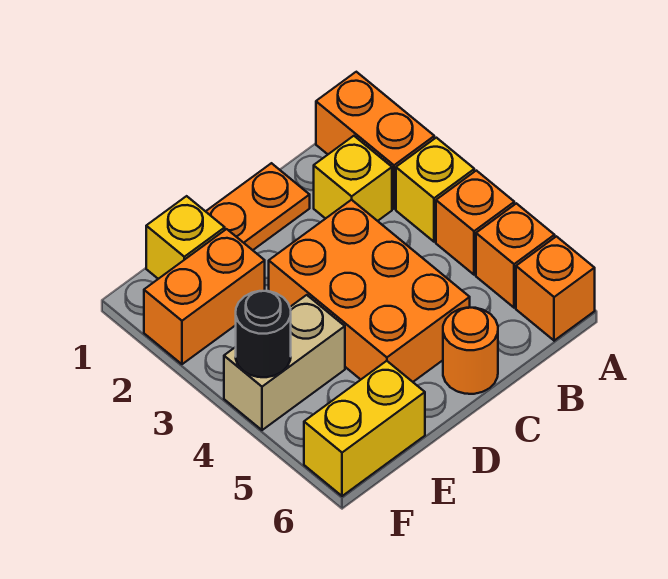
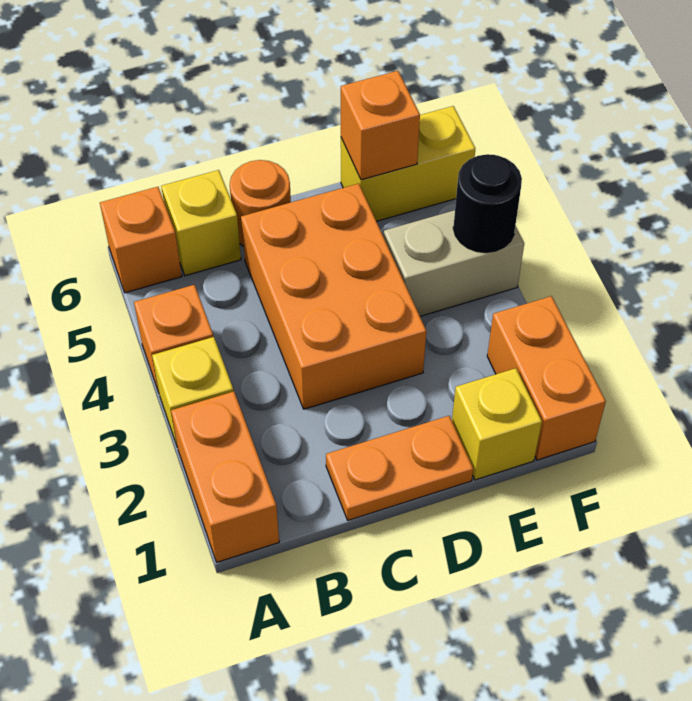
orange brick A5 level 1 -> orange brick E6 level 2
yellow brick B2 level 1 -> yellow brick B6 level 1
orange brick E2:F2 level 1 -> orange brick F1:F2 level 1

